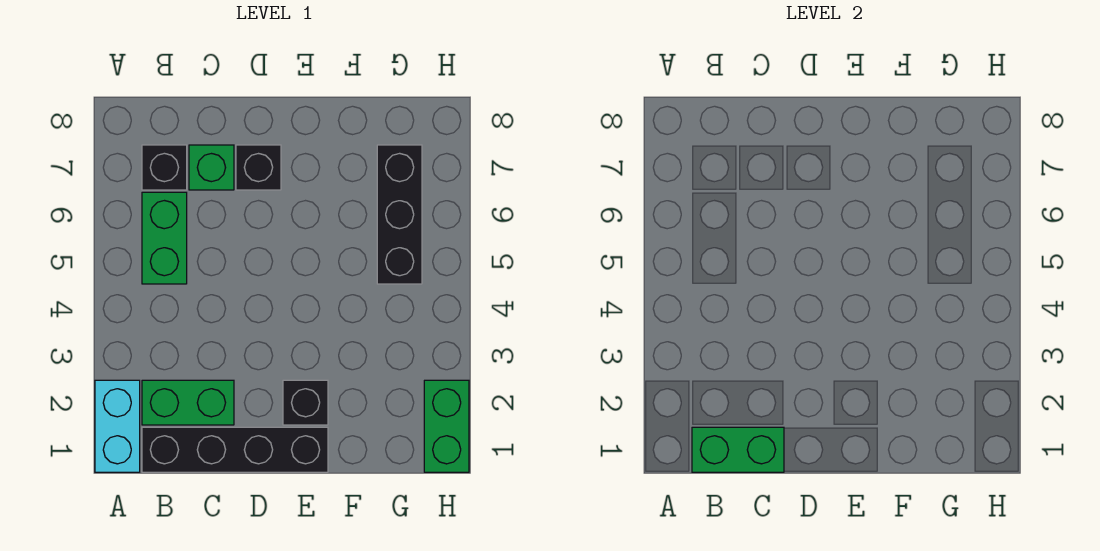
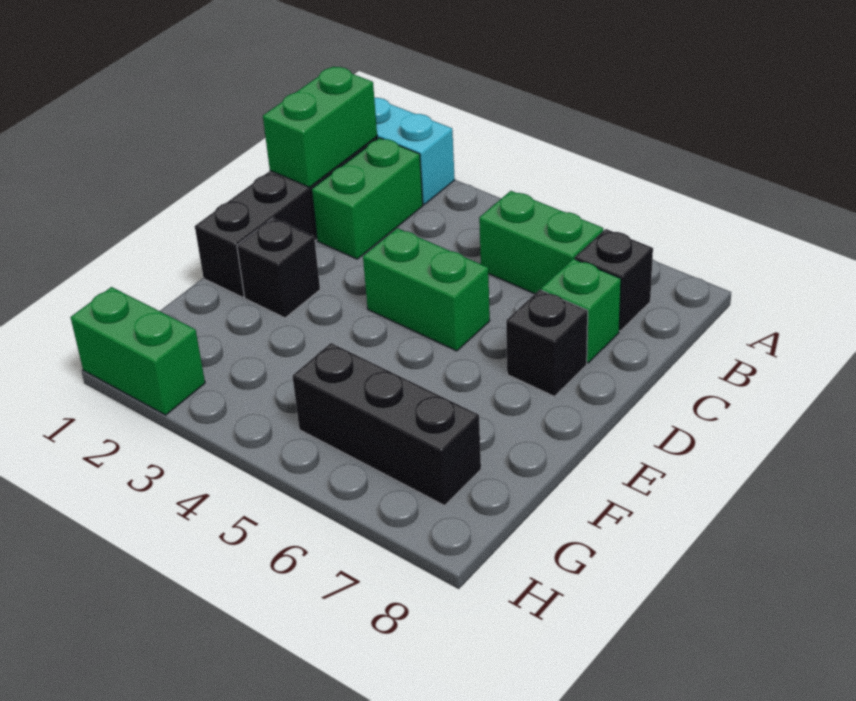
none -> green brick D4:D5 level 1

